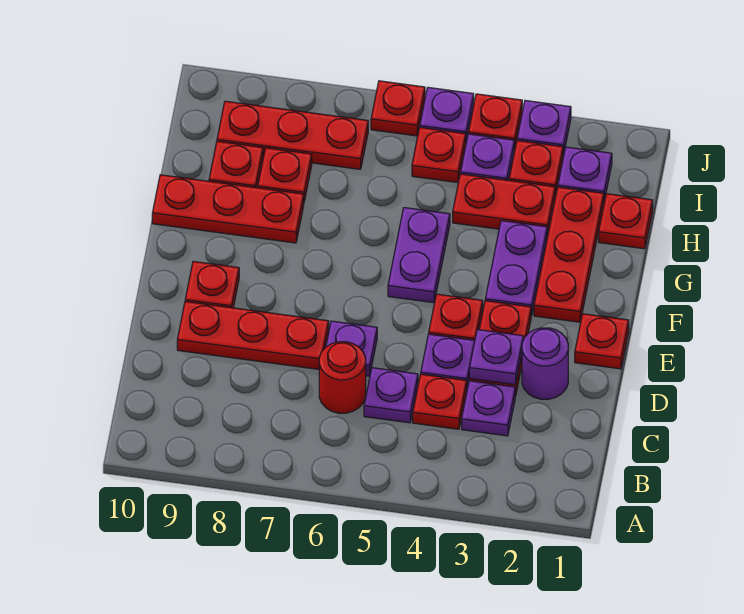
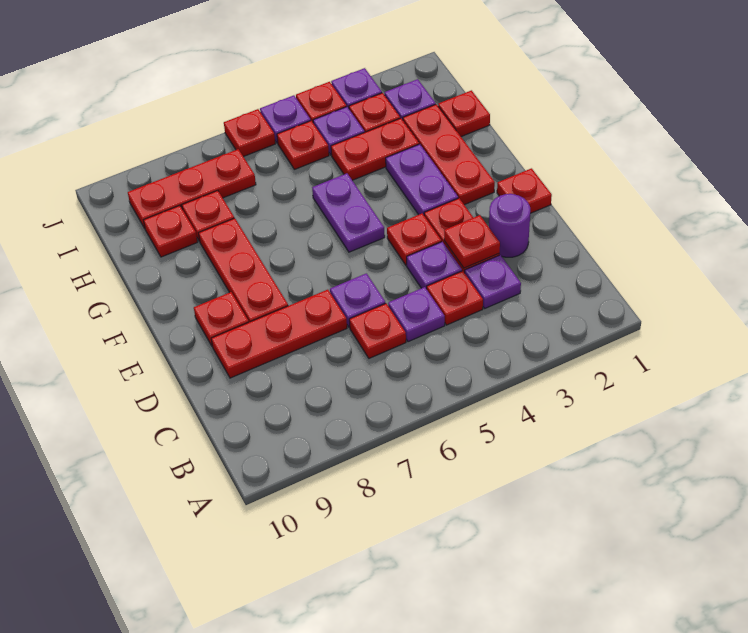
red round brick C6 level 1 -> red plate C6 level 1
purple plate D3 level 2 -> red plate D3 level 2
red plate G8:G10 level 1 -> red plate E8:G8 level 1

